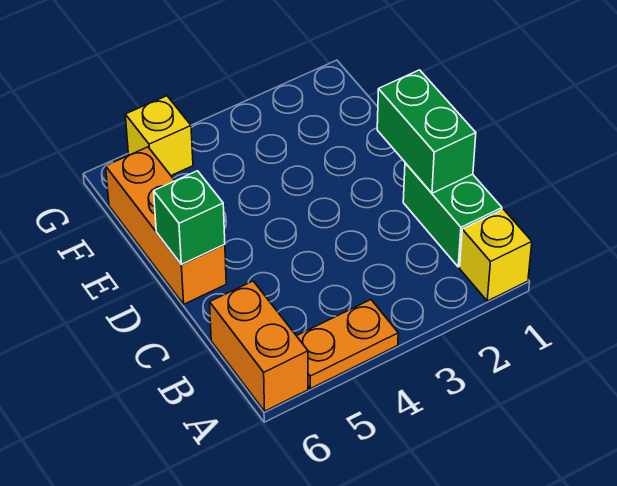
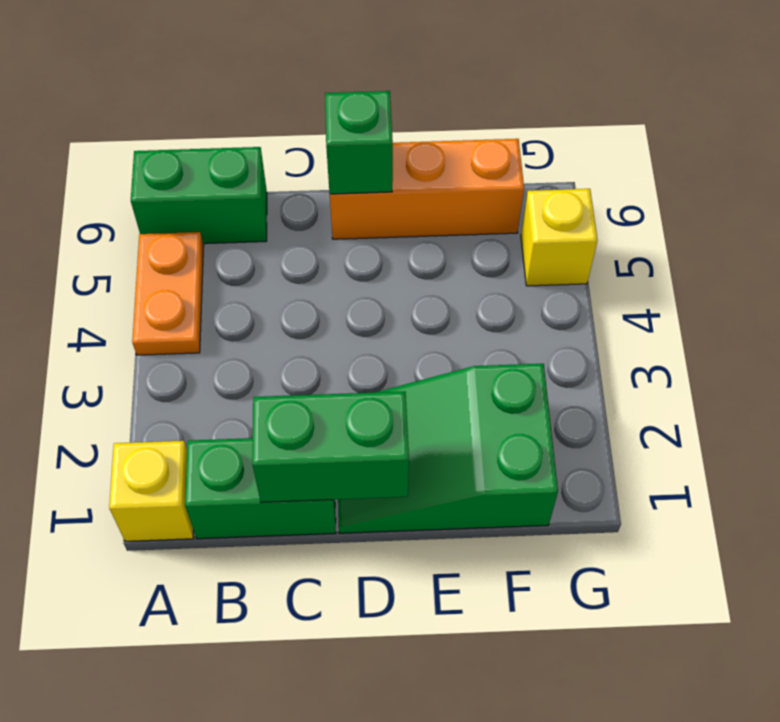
orange brick A6:B6 level 1 -> green brick A6:B6 level 1
none -> green slope D1:F2 level 1 top F

